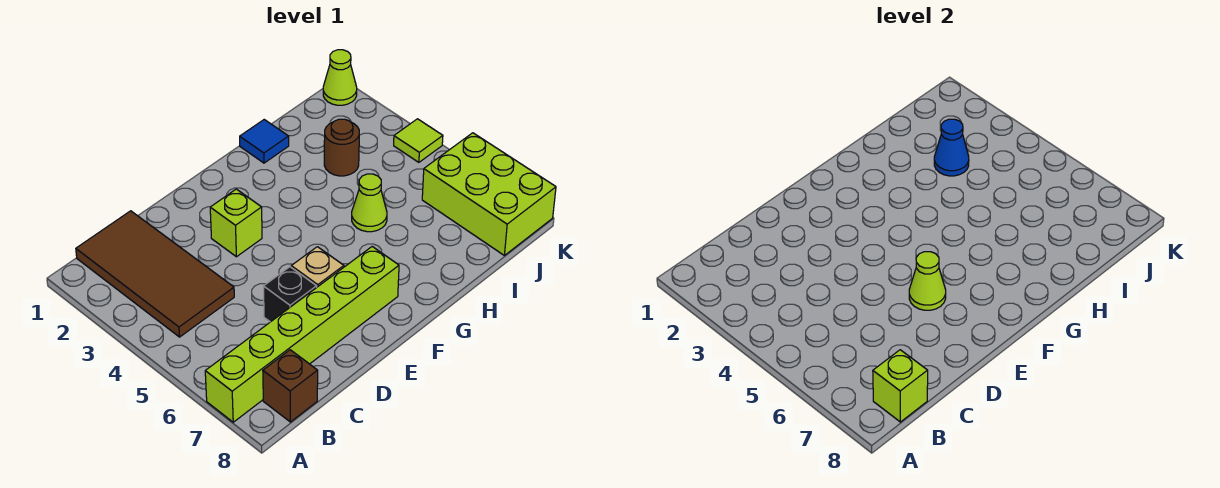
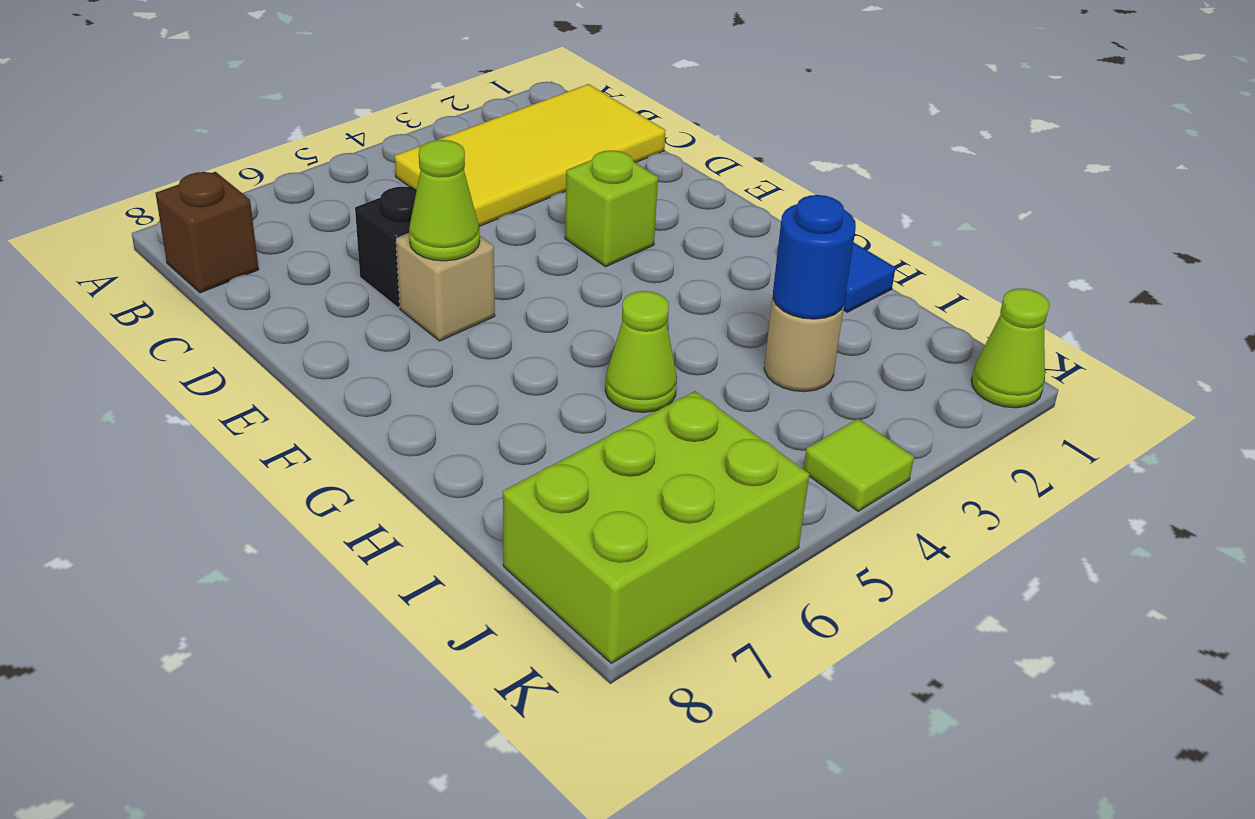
lime brick A7:F7 level 1 -> none
brown tile B1:C4 level 1 -> yellow tile B1:C4 level 1
lime brick B8 level 2 -> none
brown round brick I3 level 1 -> tan round brick I3 level 1
blue cone I3 level 2 -> blue round brick I3 level 2

